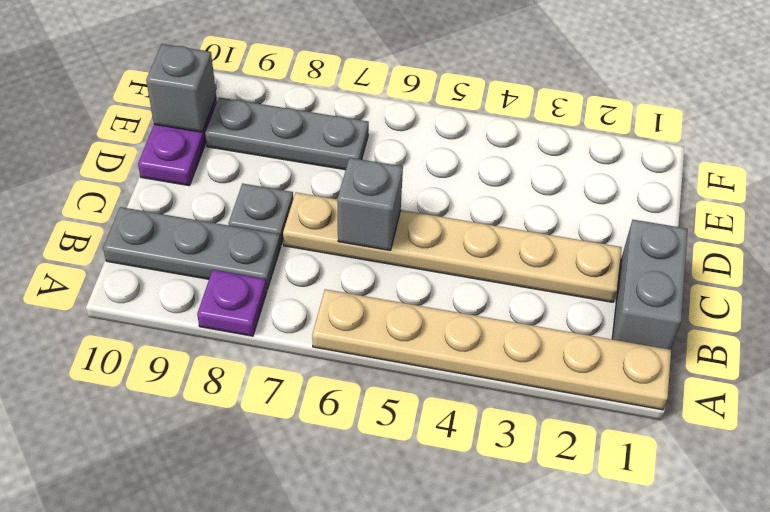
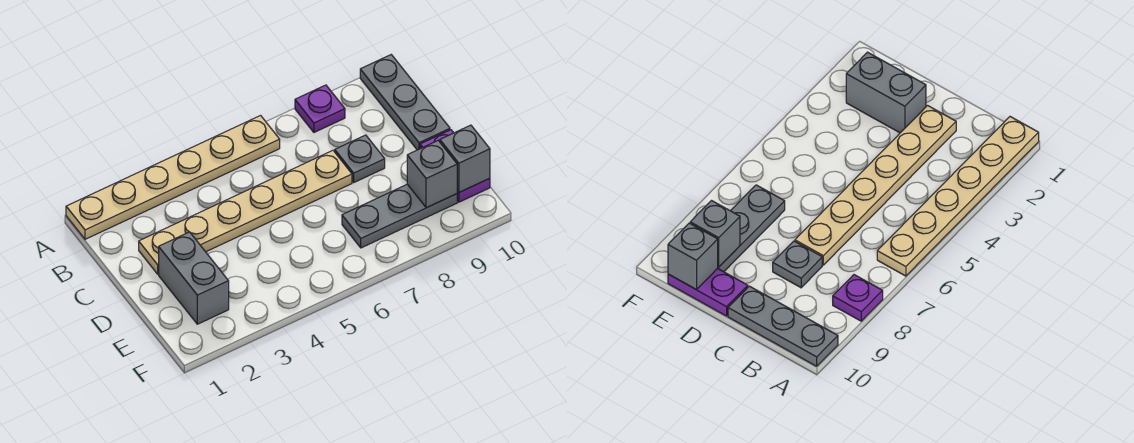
grey brick B1:C1 level 1 -> grey brick D2:E2 level 1
grey plate B8:B10 level 1 -> grey plate A10:C10 level 1
grey brick C6 level 2 -> grey brick E9 level 2

